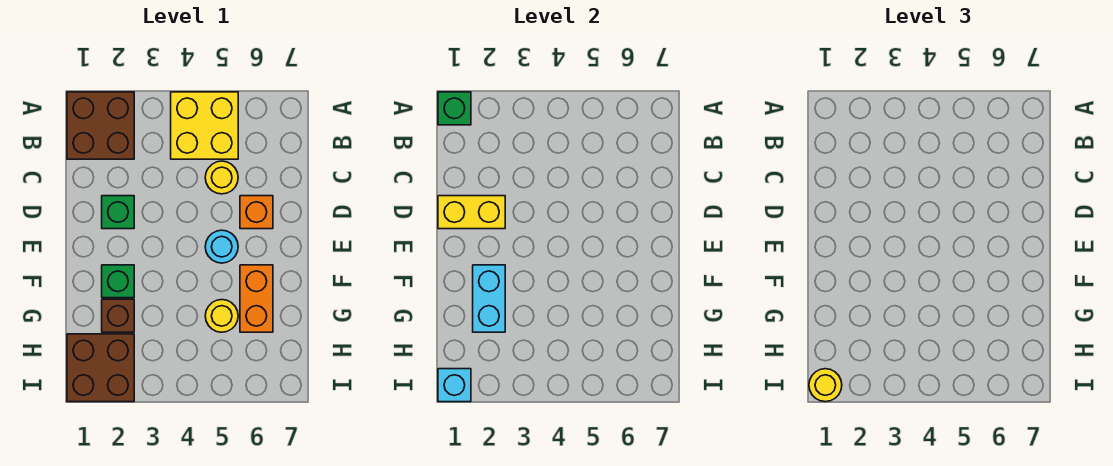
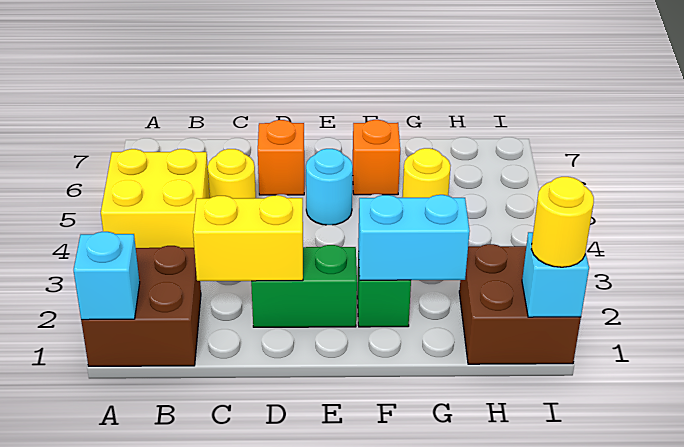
green brick A1 level 2 -> cyan brick A1 level 2
yellow brick D1:D2 level 2 -> yellow brick C2:D2 level 2
green brick D2 level 1 -> green brick D2:E2 level 1
orange brick F6:G6 level 1 -> orange brick F6 level 1
brown brick G2 level 1 -> none

